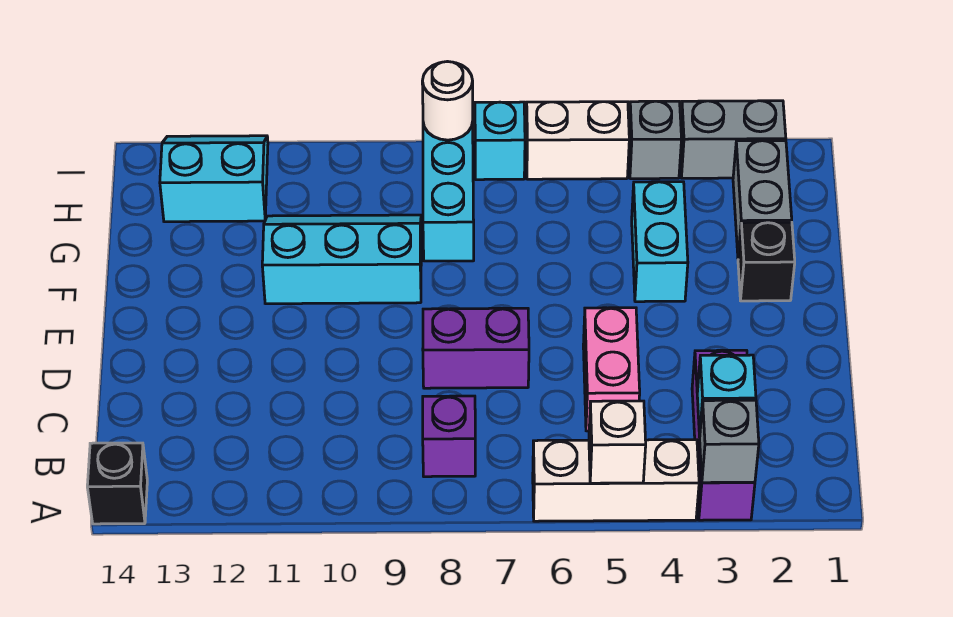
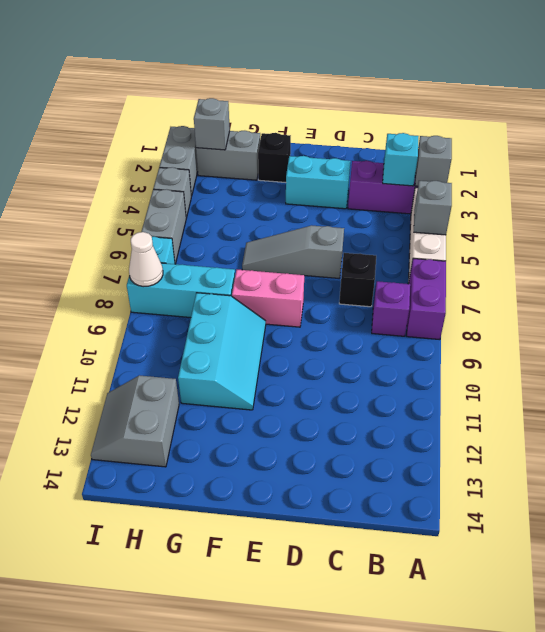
white brick A5 level 2 -> grey brick A5 level 2
black brick A14 level 1 -> black brick C7 level 1
pink brick C5:D5 level 1 -> pink brick E8:F8 level 1
none -> grey slope D6:F6 level 1 top D
purple brick D7:D8 level 1 -> purple brick A7:A8 level 1
cyan brick F4:G4 level 1 -> cyan brick D3:E3 level 1
cyan slope F9:G11 level 1 top F -> cyan slope F9:G11 level 1 top G
none -> grey brick H2 level 2
cyan slope H12:I13 level 1 top H -> grey slope H12:I13 level 1 top H
white brick I5:I6 level 1 -> grey brick I5:I6 level 1
white round brick I8 level 2 -> white cone I8 level 2

